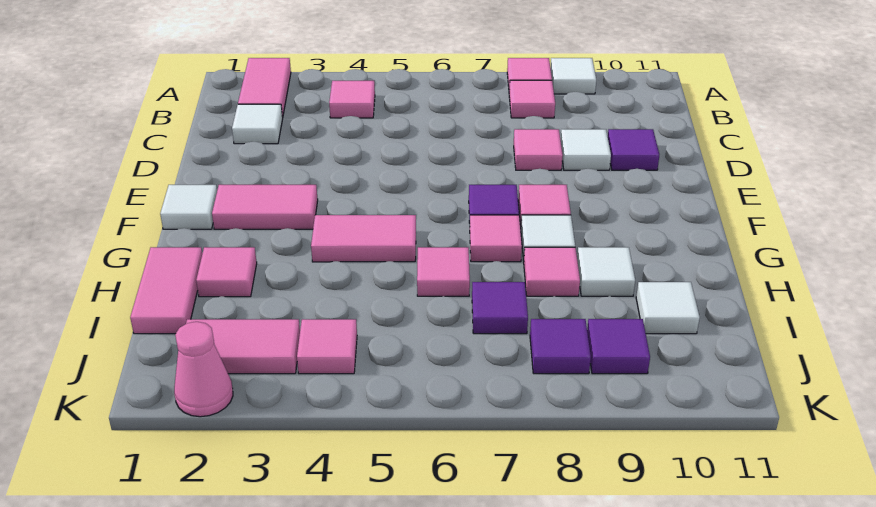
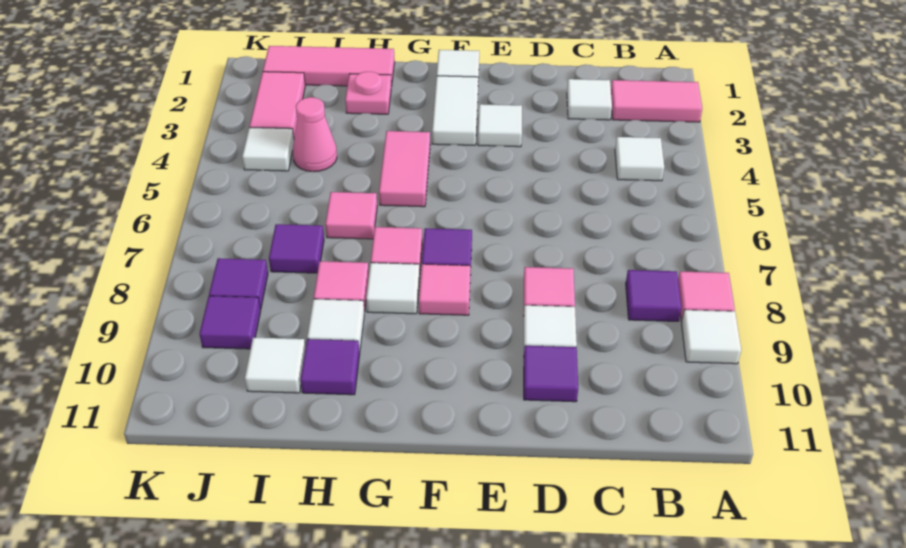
pink tile B4 level 1 -> white tile B4 level 1
pink tile B8 level 1 -> purple tile B8 level 1
none -> white tile E3 level 1
pink tile F2:F3 level 1 -> white tile F2:F3 level 1
pink tile H1:I1 level 1 -> pink tile H1:J1 level 1
pink tile H2 level 1 -> pink plate H2 level 1
none -> purple tile H10 level 1
pink tile J4 level 1 -> white tile J4 level 1
pink cone K2 level 1 -> pink cone I4 level 1

